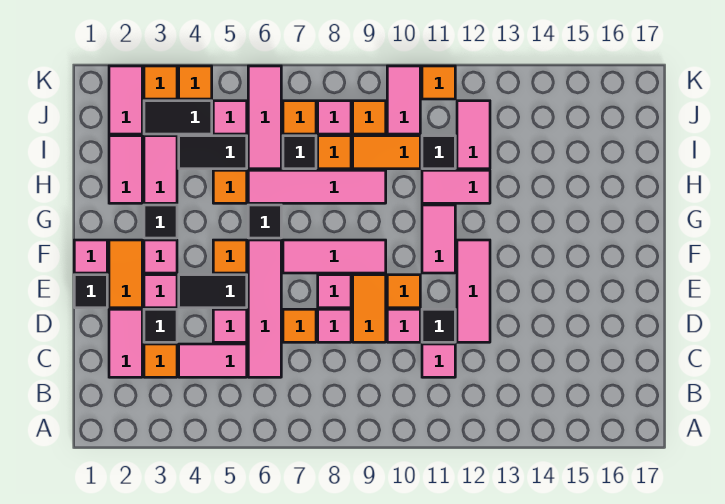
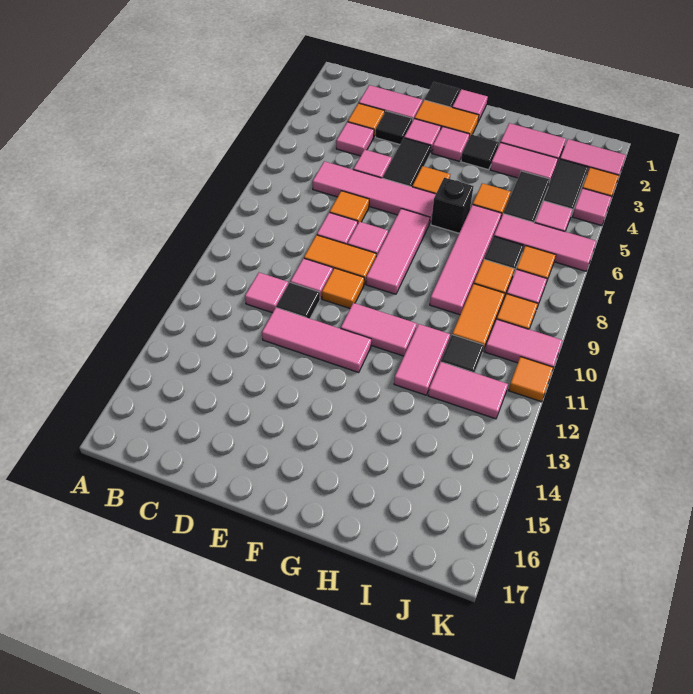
pink tile C4:C5 level 1 -> pink tile C4 level 1
black tile G6 level 1 -> black brick G6 level 1
orange tile K4 level 1 -> pink tile K4 level 1

